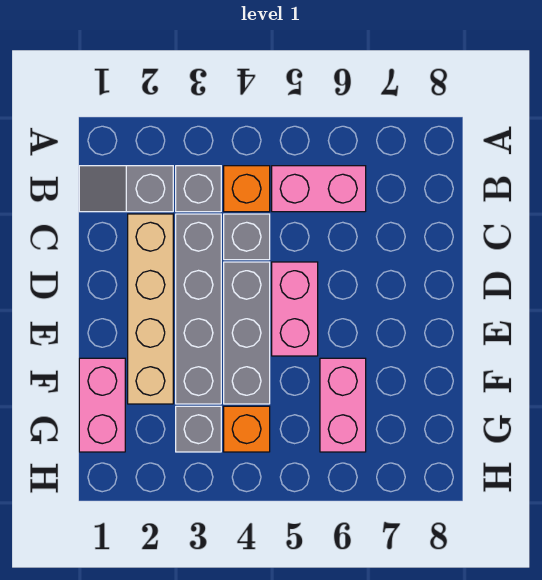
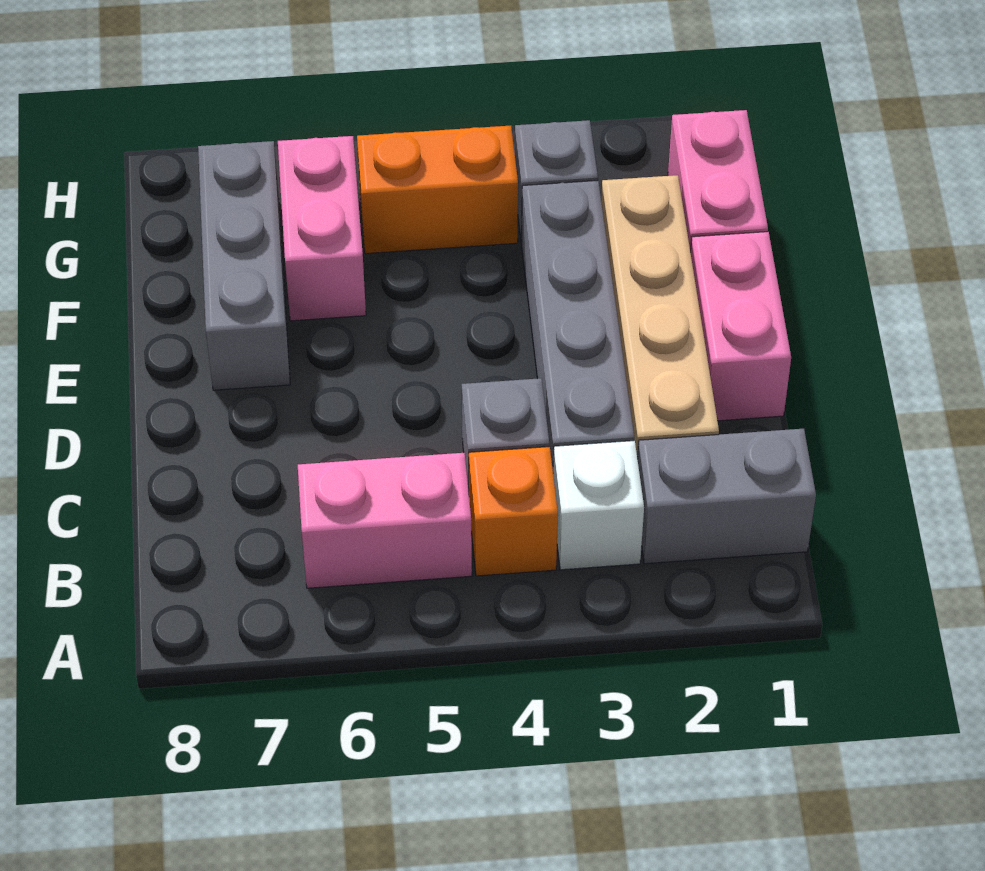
grey slope B1:B2 level 1 top 2 -> grey brick B1:B2 level 1
grey brick B3 level 1 -> white brick B3 level 1
grey brick D4:F4 level 1 -> grey brick E7:G7 level 1
pink brick D5:E5 level 1 -> pink brick D1:E1 level 1
orange brick G4 level 1 -> orange brick G4:G5 level 1

